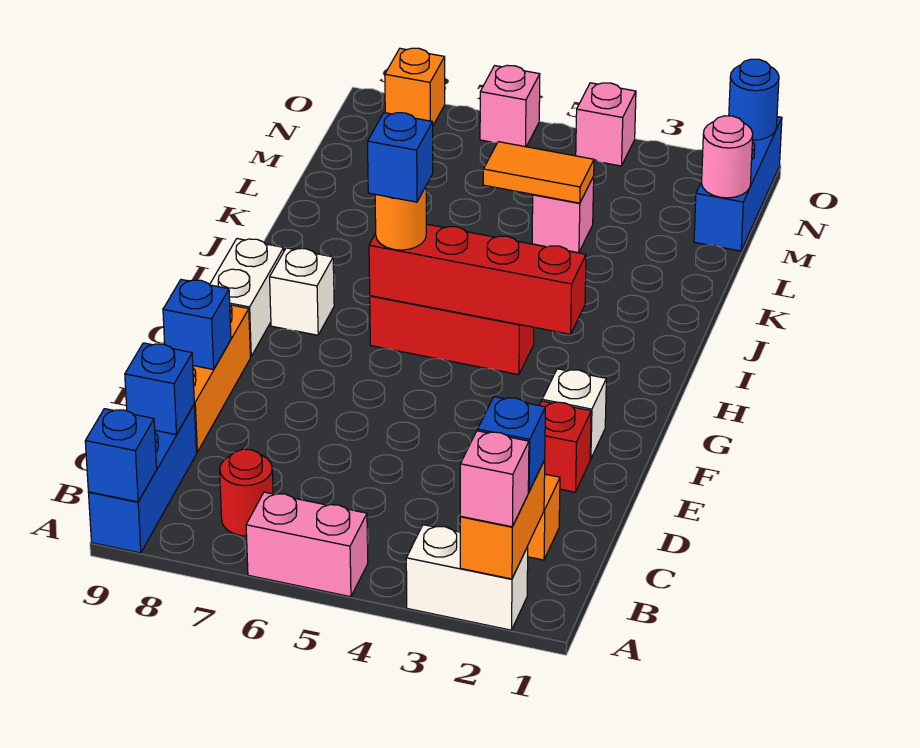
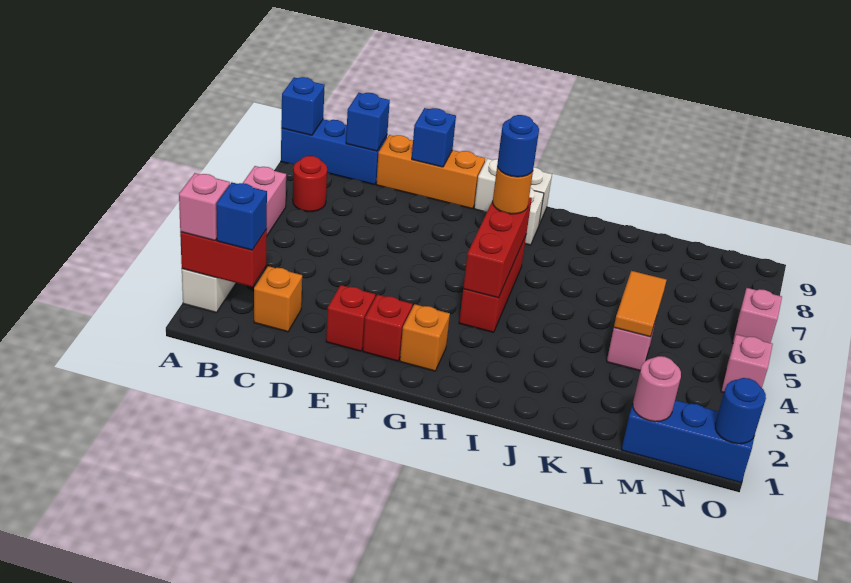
orange brick A2:B2 level 2 -> red brick A2:B2 level 2
white brick F2 level 1 -> red brick F2 level 1
red brick H3:H6 level 2 -> red brick H4:H6 level 2
blue brick H6 level 4 -> blue round brick H6 level 4
orange brick O8 level 1 -> orange brick G2 level 1

